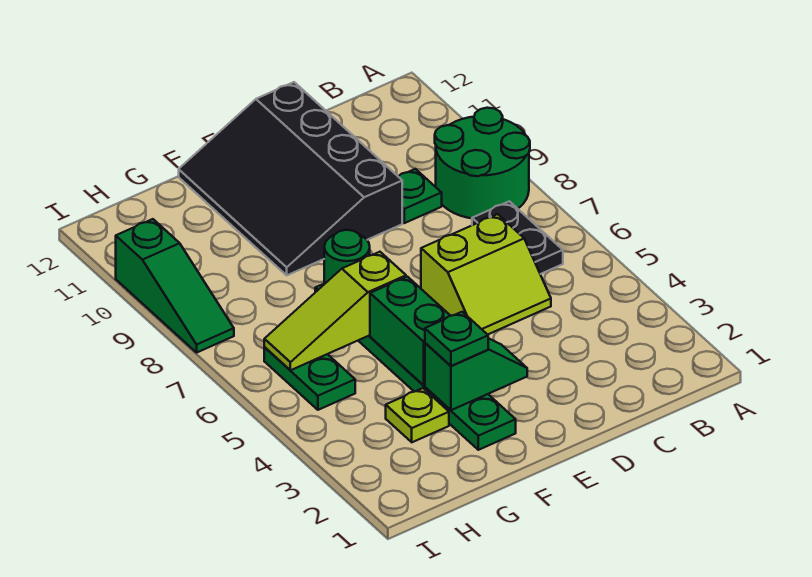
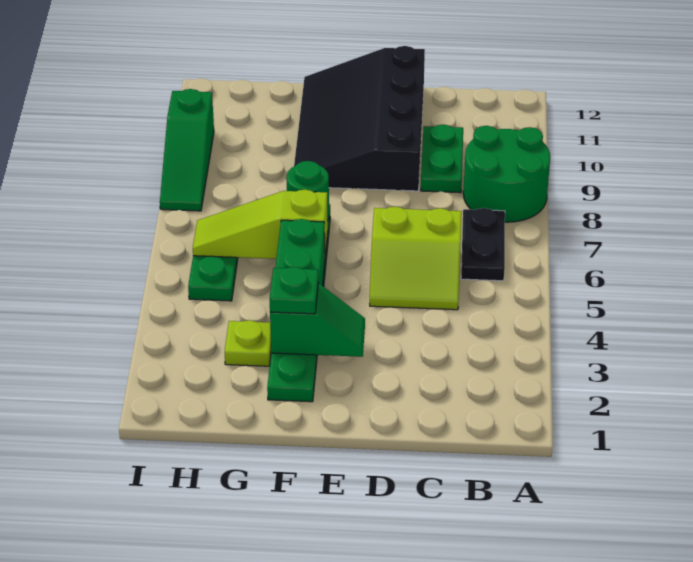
green plate C9 level 1 -> green plate C9:C10 level 1

